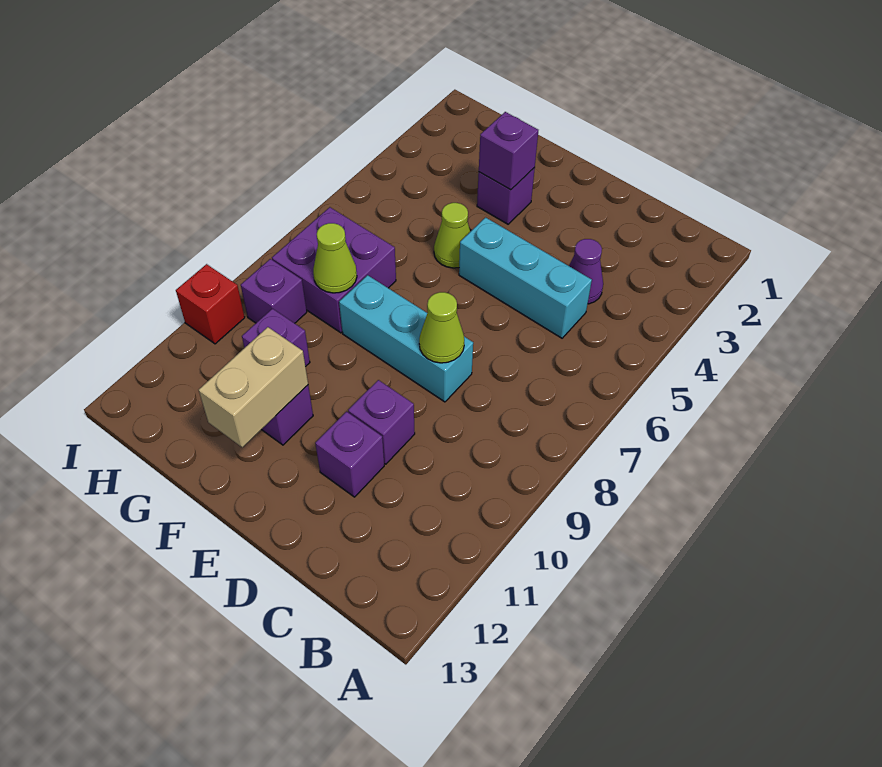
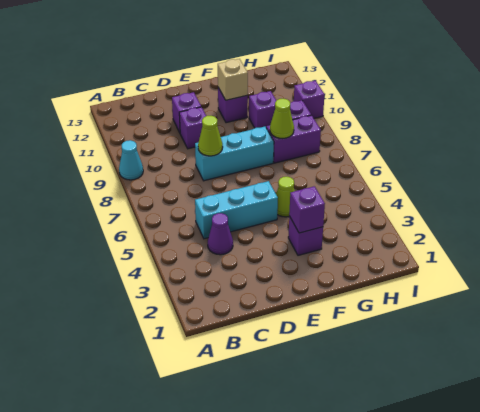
none -> cyan cone A9 level 1
tan brick F11:F12 level 2 -> tan brick F11 level 2
purple brick G7:H8 level 1 -> purple brick G8:H8 level 1
red brick I10 level 1 -> purple brick I10 level 1

